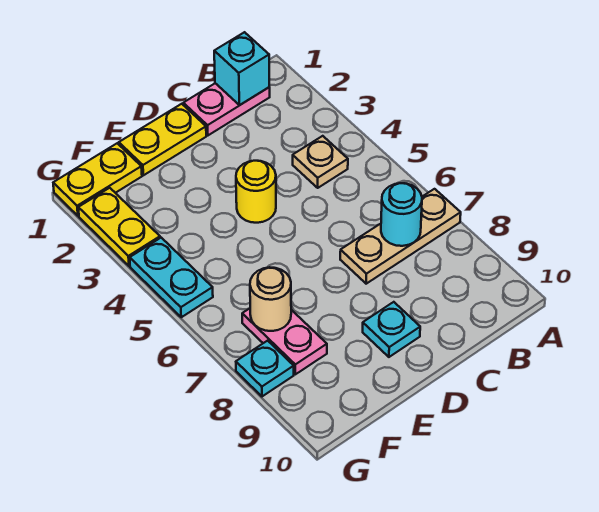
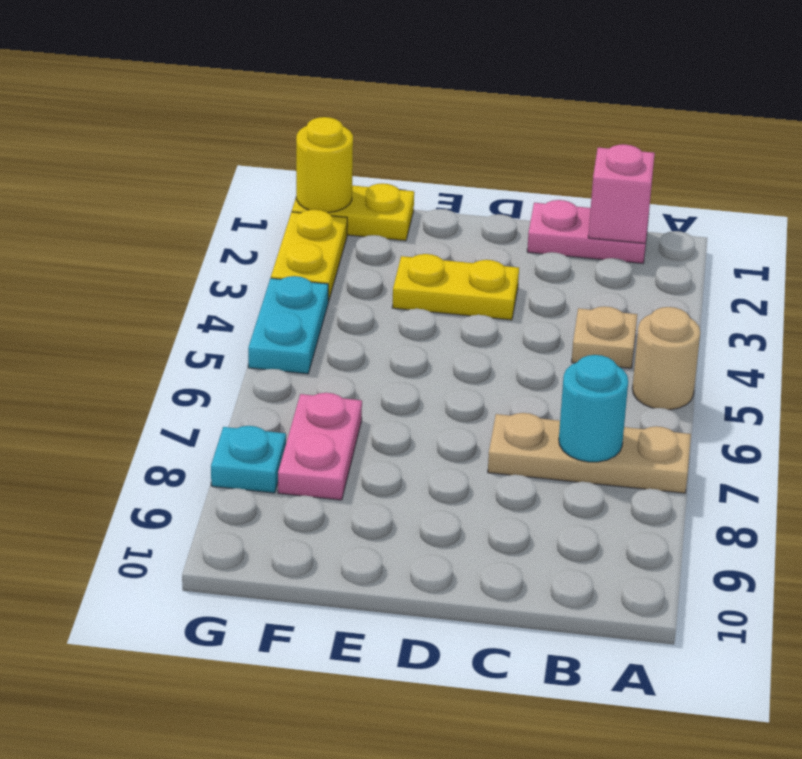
cyan brick B1 level 2 -> pink brick B1 level 2
yellow plate D1:E1 level 1 -> yellow plate D3:E3 level 1
yellow round brick D4 level 1 -> yellow round brick G1 level 2
cyan plate D9 level 1 -> none
tan round brick F7 level 2 -> tan round brick A5 level 1

